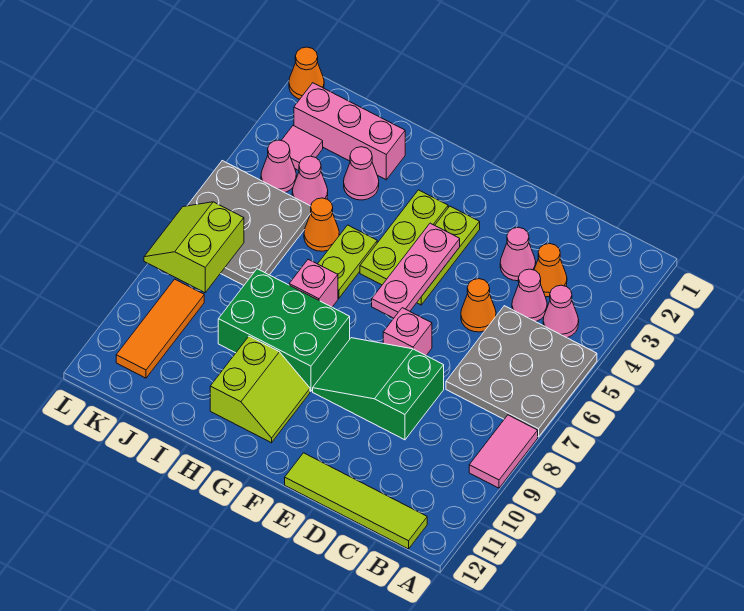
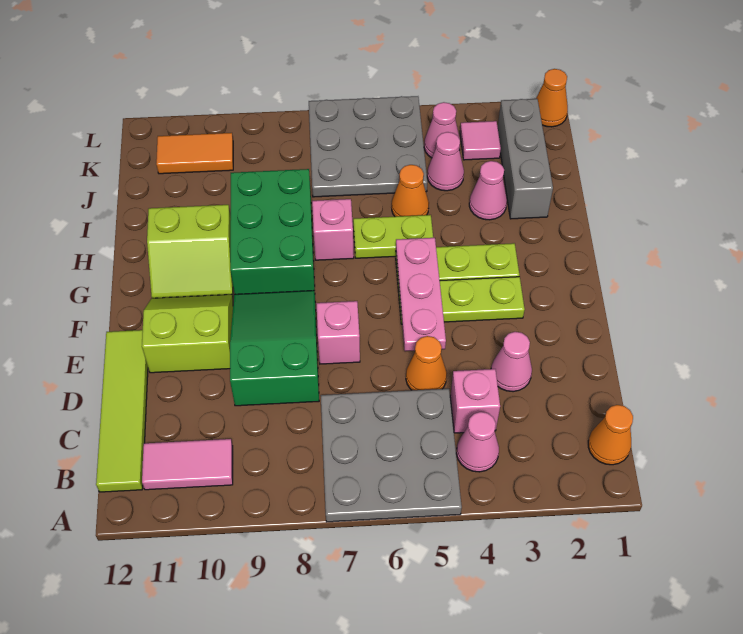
pink tile A8:A9 level 1 -> pink tile B10:B11 level 1
orange cone C3 level 1 -> orange cone B1 level 1
pink cone C4 level 1 -> pink brick C4 level 1
pink plate F4:F6 level 2 -> pink plate E5:G5 level 2
pink brick I2:K2 level 1 -> grey brick I2:K2 level 1
lime slope K7:L8 level 2 top K -> lime slope E10:F11 level 1 top E
orange tile K9:K11 level 1 -> orange tile K10:K11 level 1

